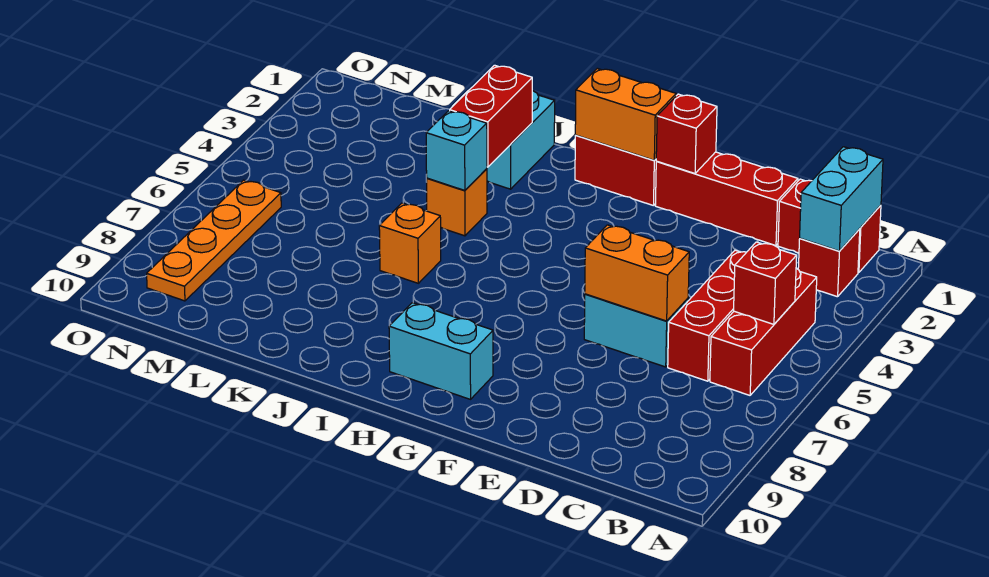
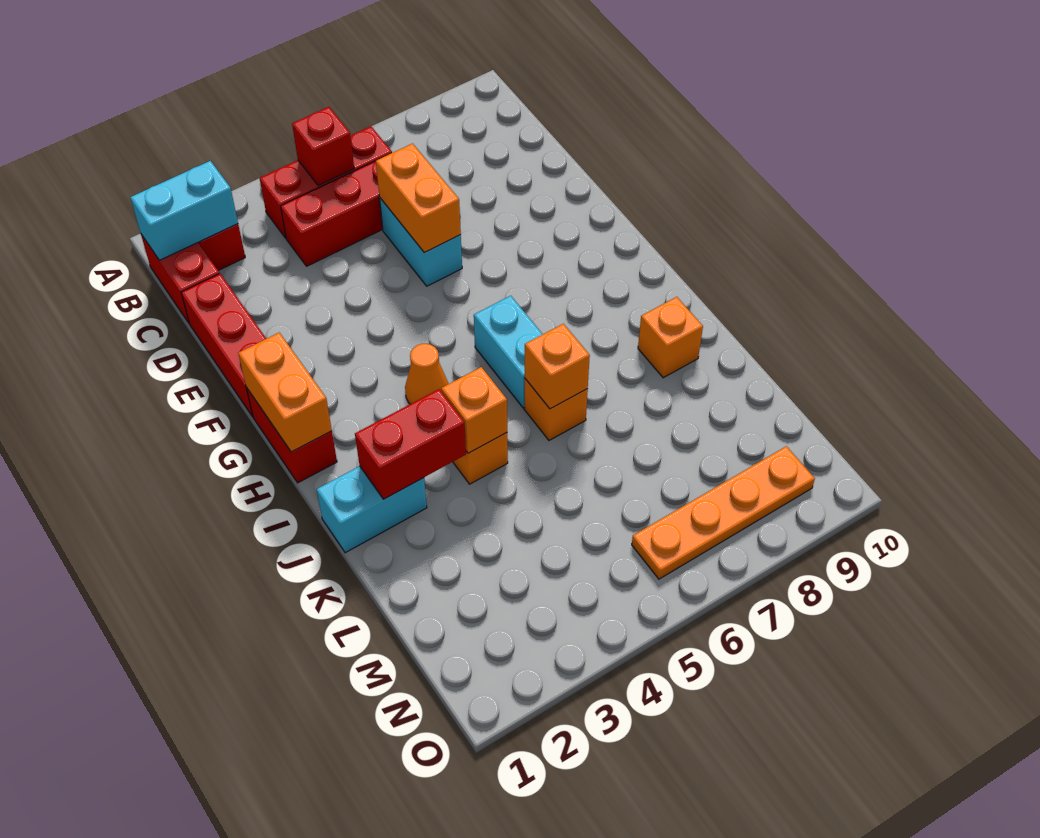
red brick F1 level 2 -> none
cyan brick G9:H9 level 1 -> cyan brick H6:I6 level 1
none -> orange cone H4 level 1
cyan brick J4 level 2 -> orange brick J4 level 2
none -> orange brick J6 level 2
none -> orange brick J9 level 1

